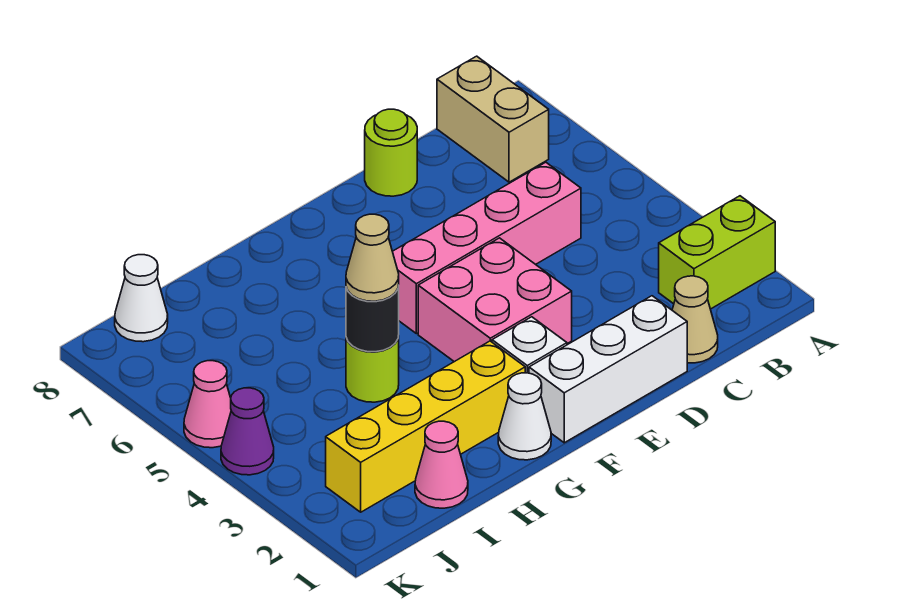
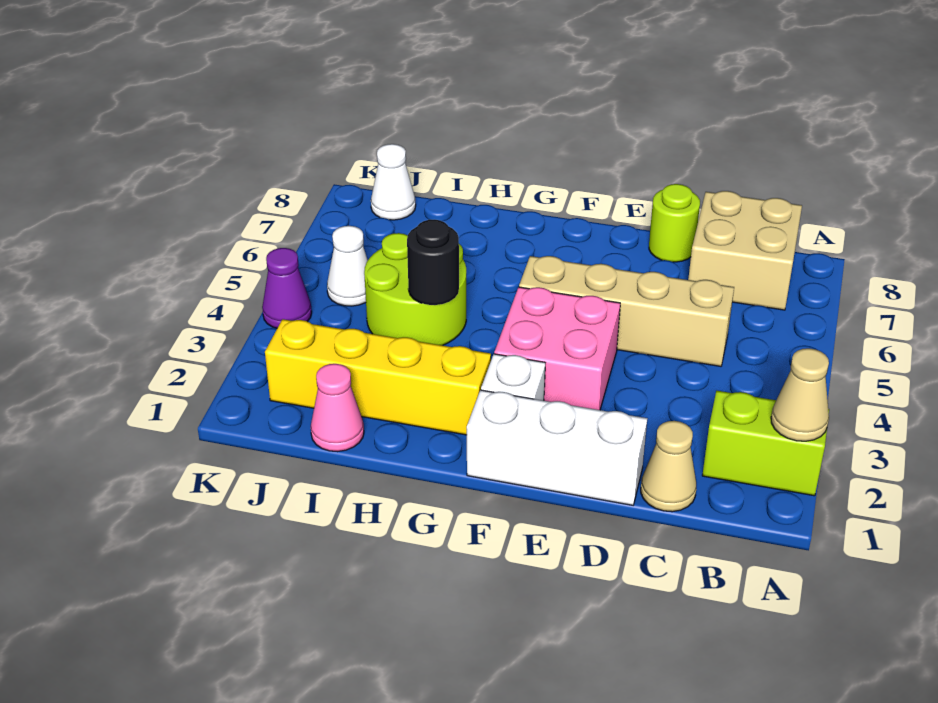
tan brick B7:B8 level 1 -> tan brick B7:C8 level 1
pink brick C5:F5 level 1 -> tan brick C5:F5 level 1
white cone G1 level 1 -> white cone J5 level 1
lime round brick H4 level 1 -> lime round brick H4:I5 level 1
tan cone H4 level 3 -> tan cone A2 level 2
pink cone K5 level 1 -> none

